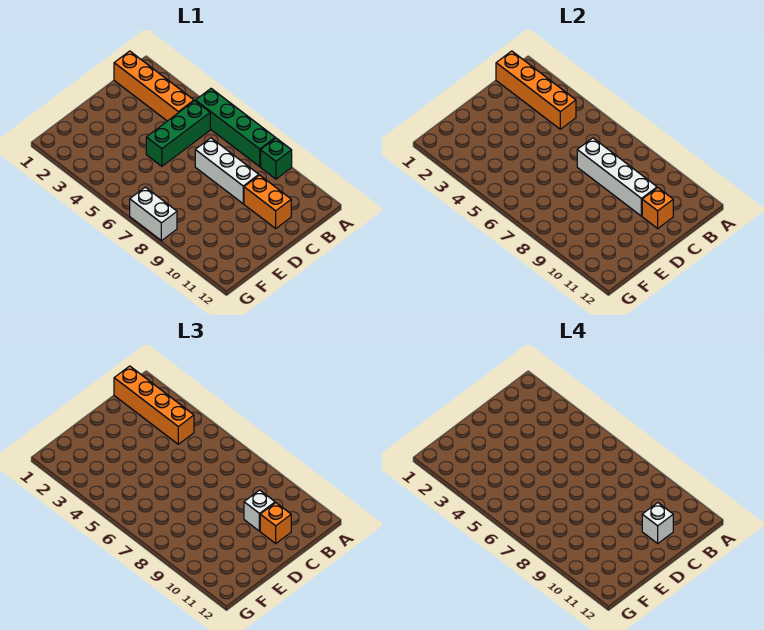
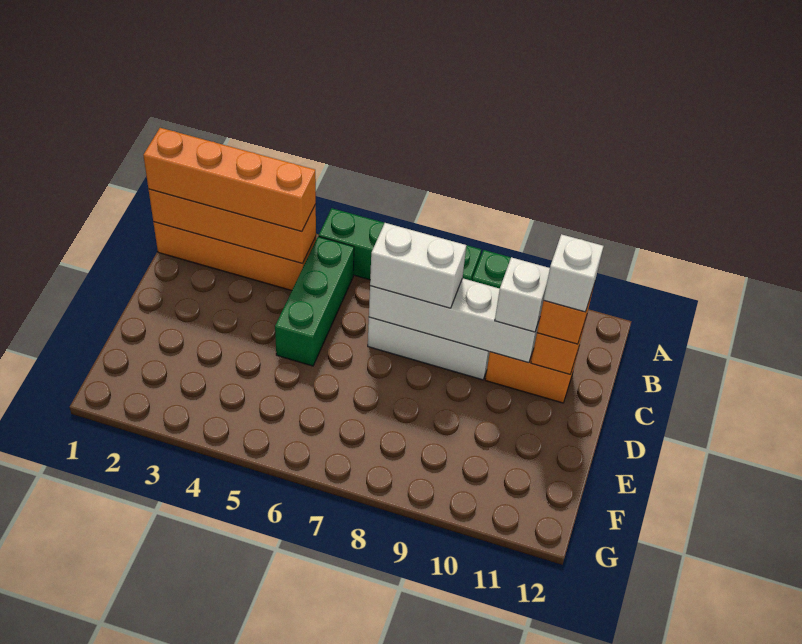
white brick G7:G8 level 1 -> white brick C7:C8 level 3

